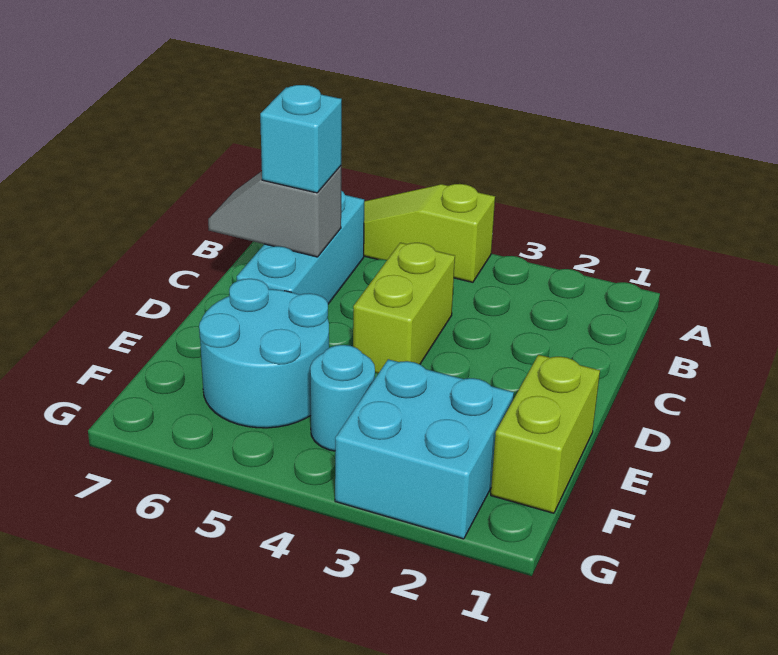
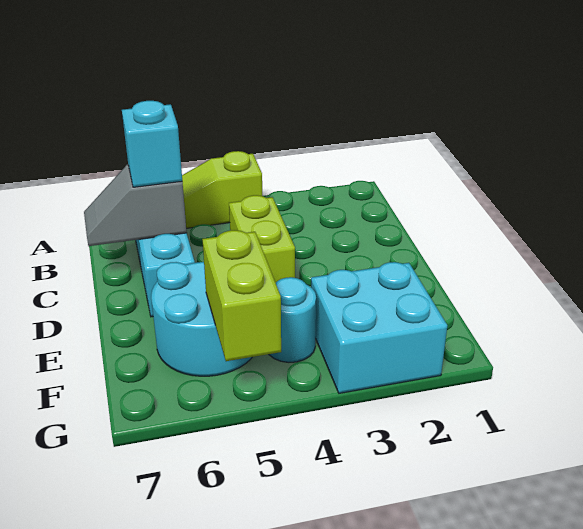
lime brick E1:F1 level 1 -> lime brick F5:G5 level 2

